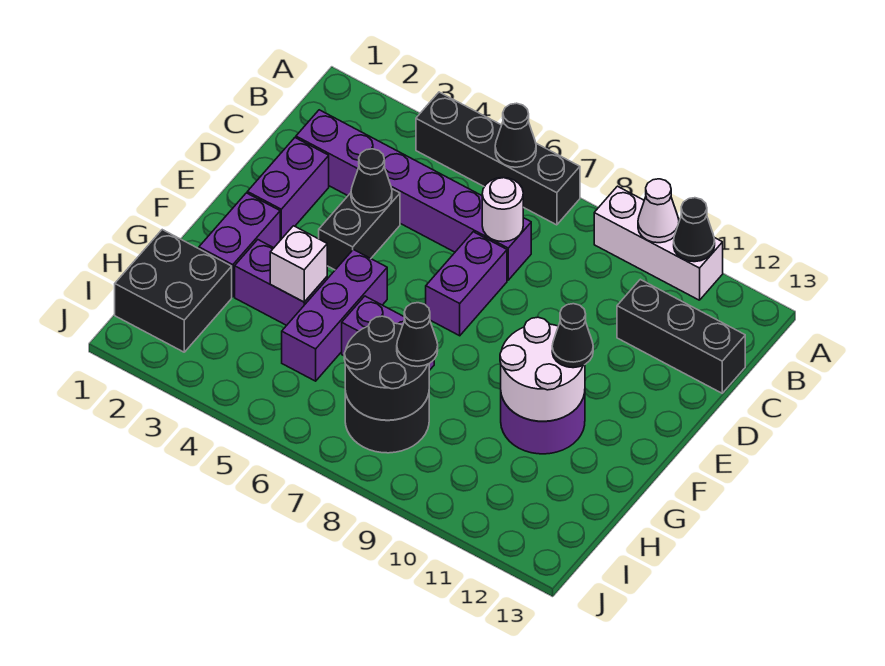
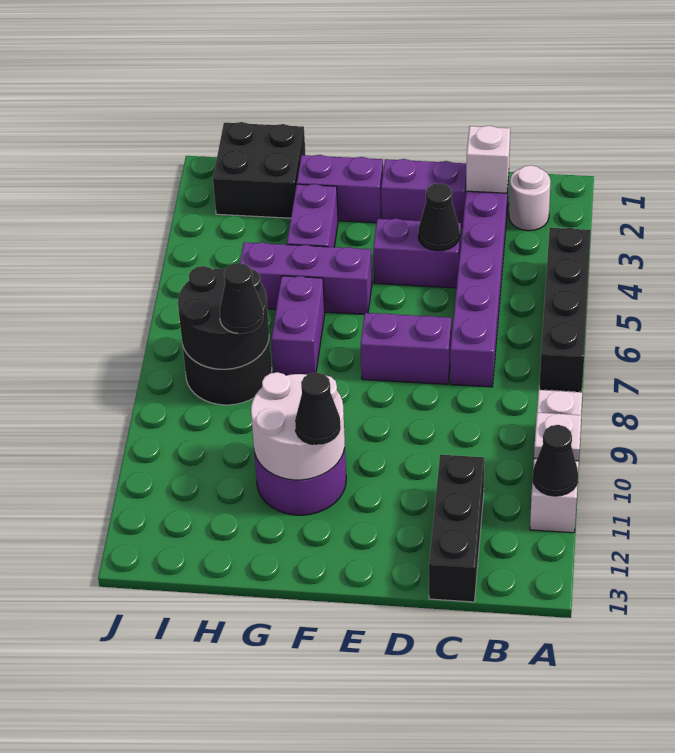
black cone A6 level 2 -> none
white cone A10 level 2 -> white plate A10 level 2
white round brick C7 level 2 -> white round brick B2 level 1
black brick D4:E4 level 1 -> purple brick D4:E4 level 1
white brick G4 level 2 -> white brick C2 level 2

